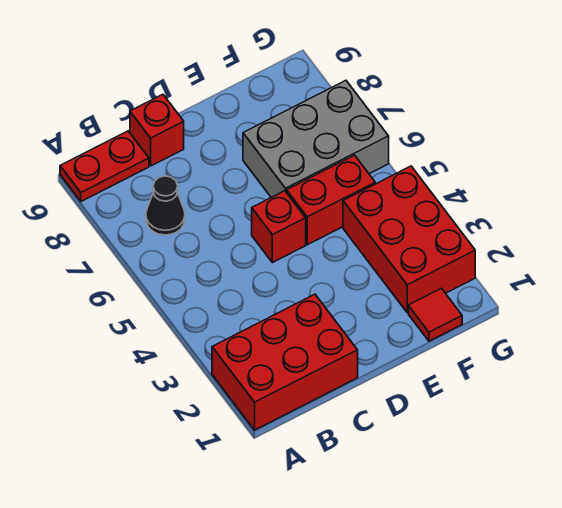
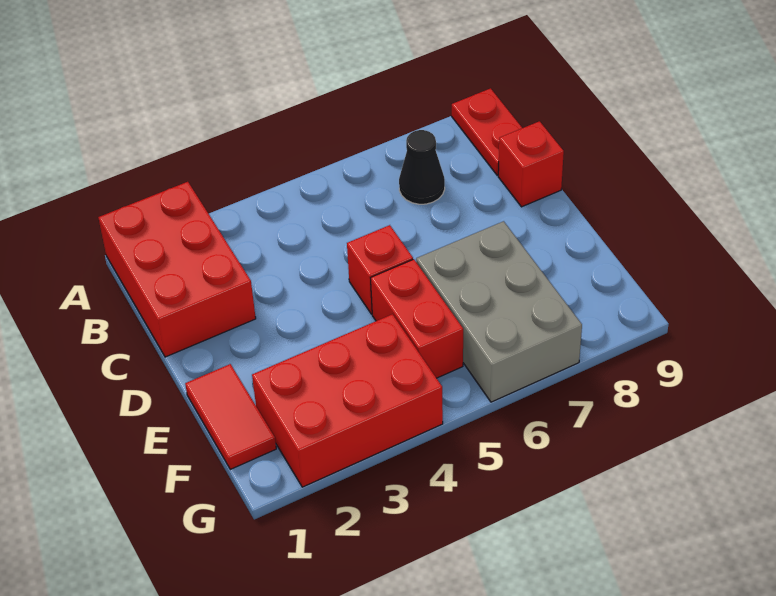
red tile F1 level 1 -> red tile E1:F1 level 1

